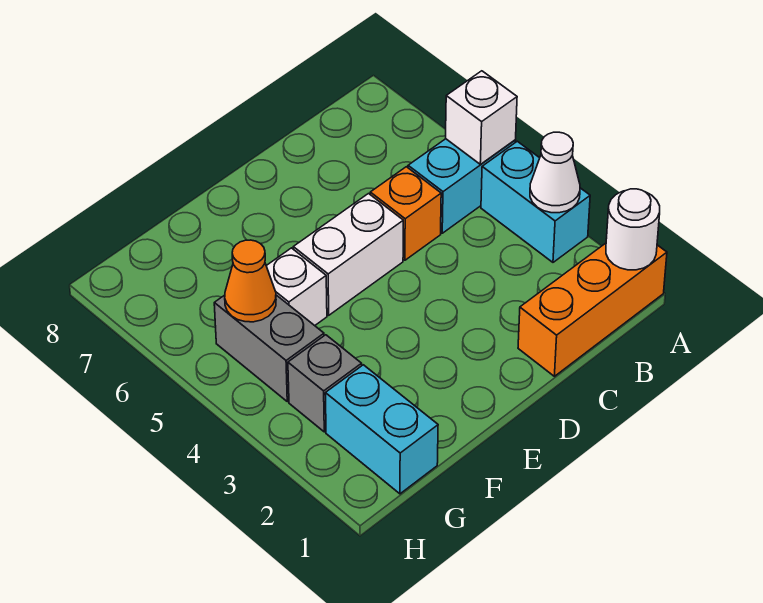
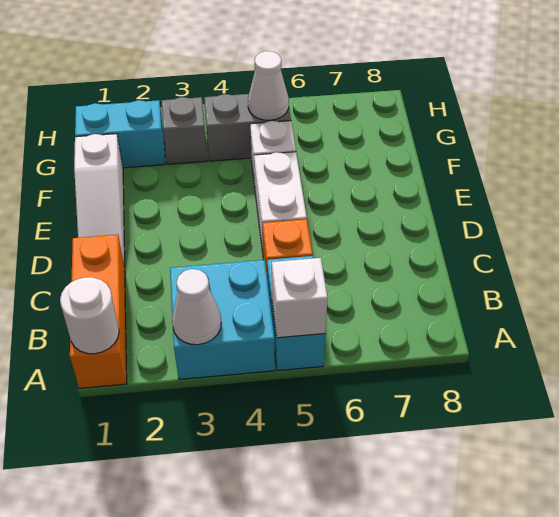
cyan brick A3:A4 level 1 -> cyan brick A3:B4 level 1
none -> white slope D1:F1 level 1 top F
orange cone G5 level 2 -> white cone G5 level 2

